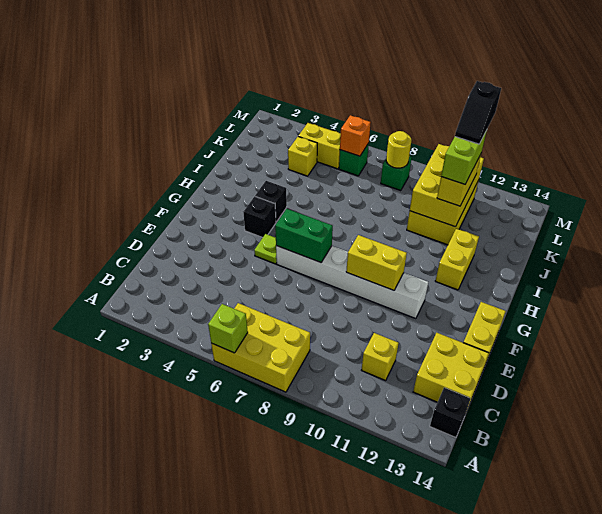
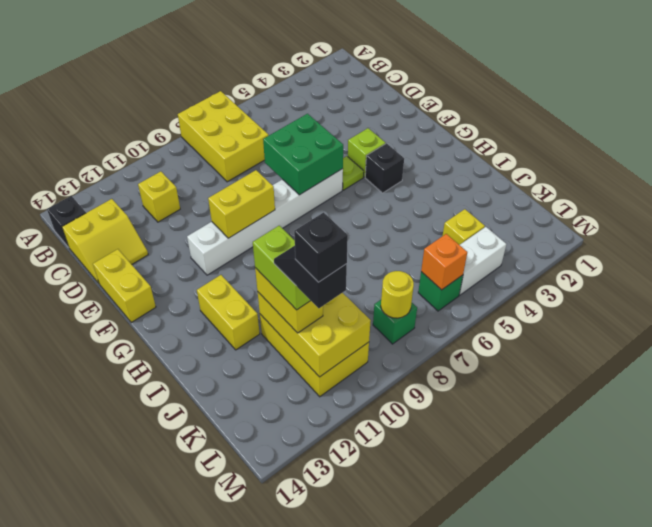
yellow brick A6:B8 level 1 -> yellow brick A7:C8 level 1
lime brick A6 level 2 -> lime brick F4 level 1
yellow brick C13:D14 level 1 -> yellow slope C13:D14 level 1 top C
green brick F6:F7 level 2 -> green brick E6:F7 level 2
black brick H4 level 1 -> black brick L11 level 6
yellow brick L4:L5 level 1 -> white brick L4:L5 level 1

